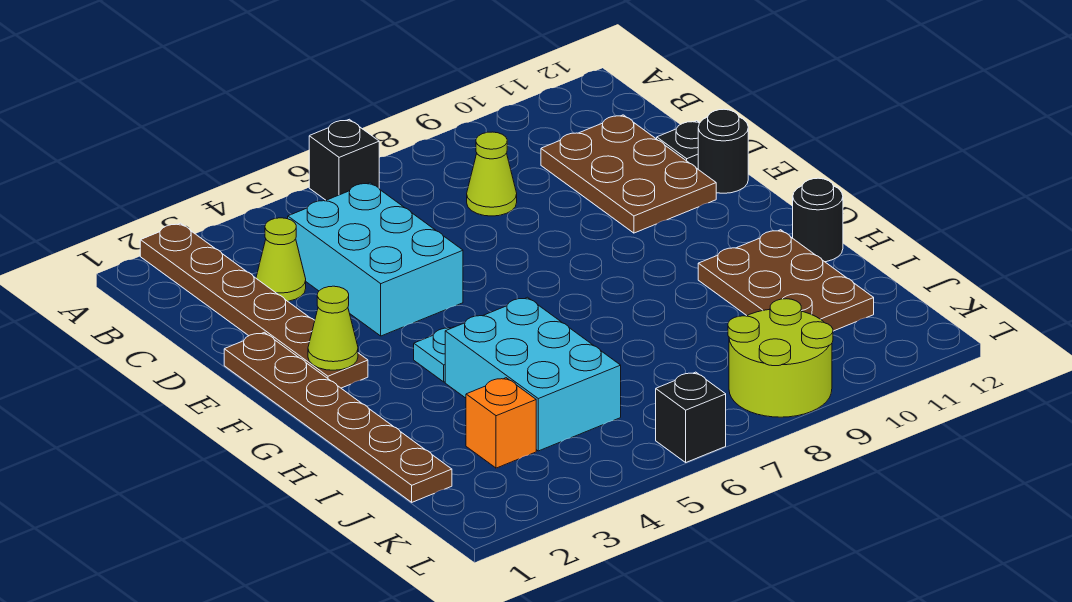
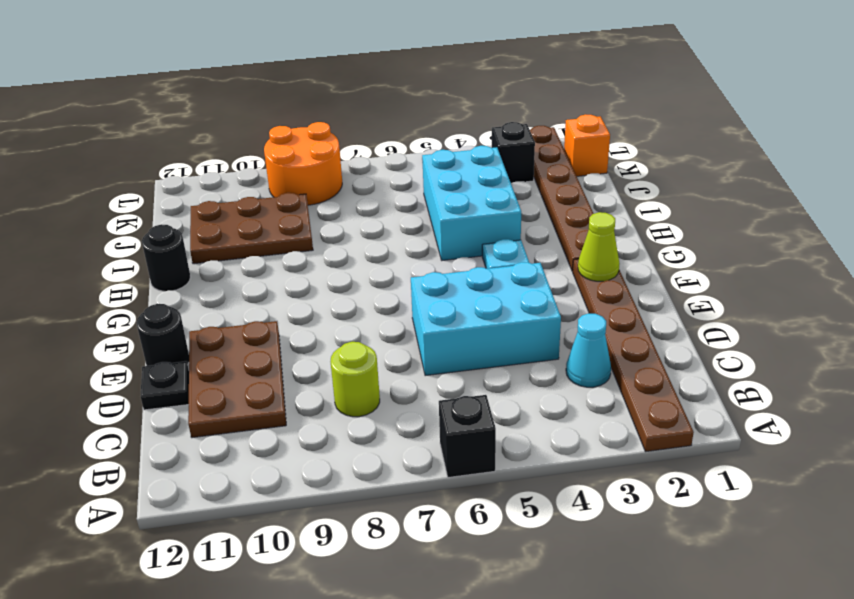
lime cone C3 level 1 -> cyan cone C3 level 1
cyan brick C4:E5 level 1 -> cyan brick D4:E6 level 1
lime cone C8 level 1 -> lime round brick C8 level 1
brown plate E1:J1 level 1 -> brown plate G2:L2 level 1
brown plate H10:J11 level 1 -> brown plate I9:J11 level 1
orange brick J3 level 1 -> orange brick K1 level 1
lime round brick K8:L9 level 1 -> orange round brick K8:L9 level 1
black brick L6 level 1 -> black brick K3 level 1

